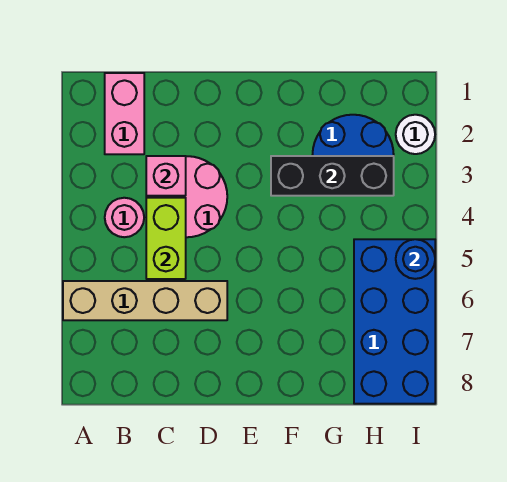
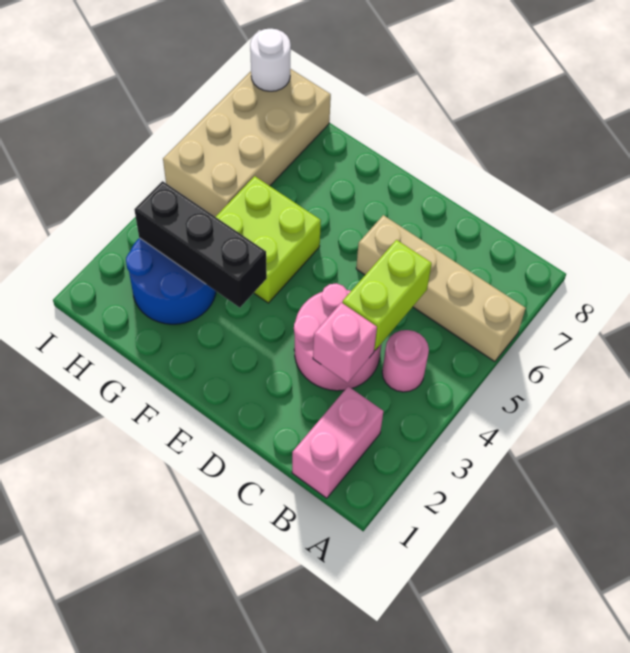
none -> lime brick F4:G5 level 1
blue brick H5:I8 level 1 -> tan brick H5:I8 level 1
white round brick I2 level 1 -> white round brick I8 level 2
blue round brick I5 level 2 -> none

